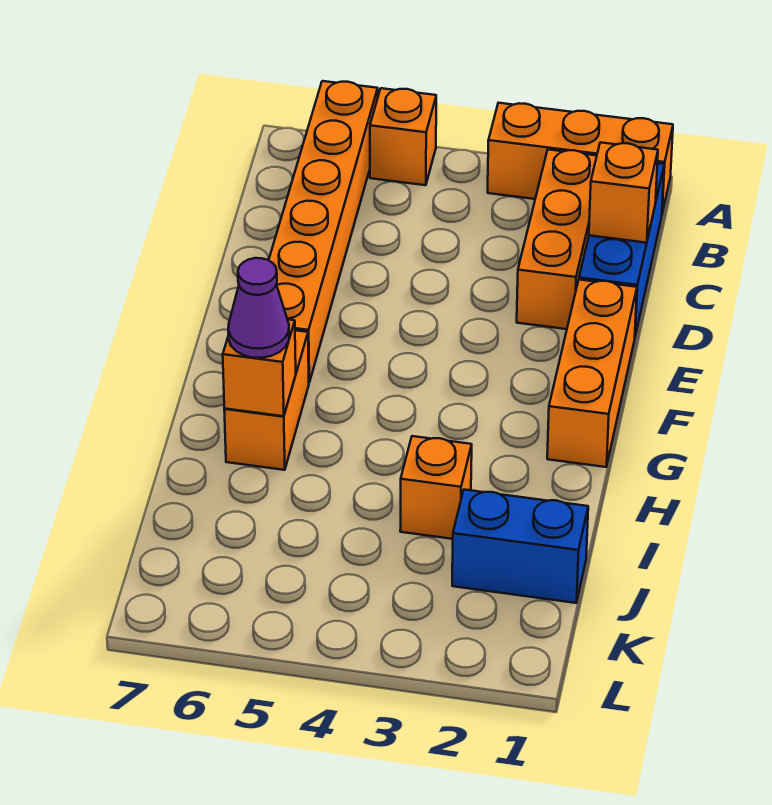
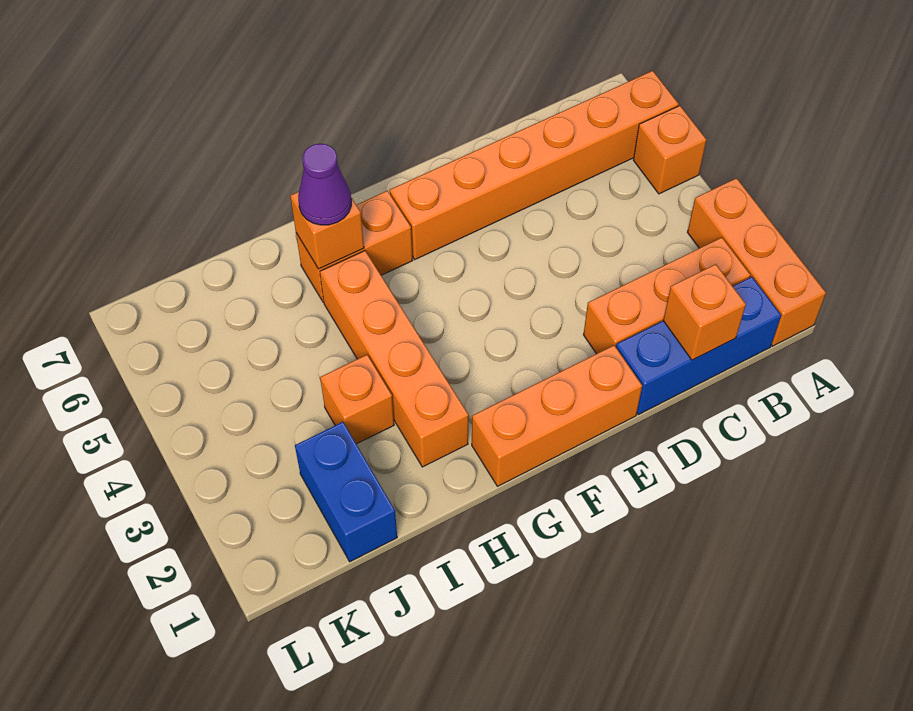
none -> orange brick H2:H5 level 1

